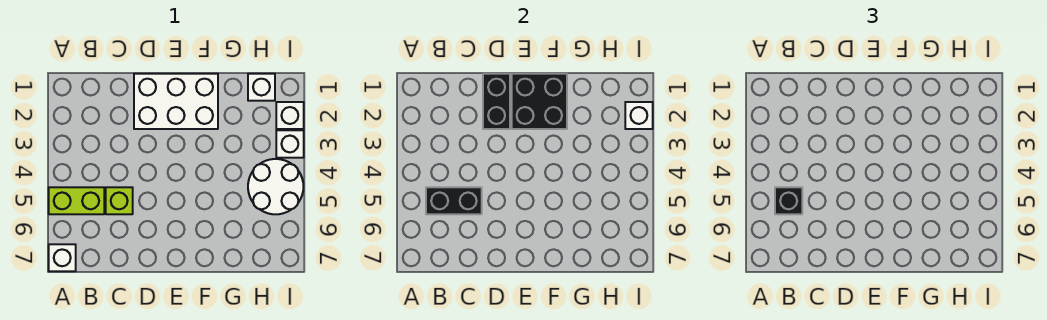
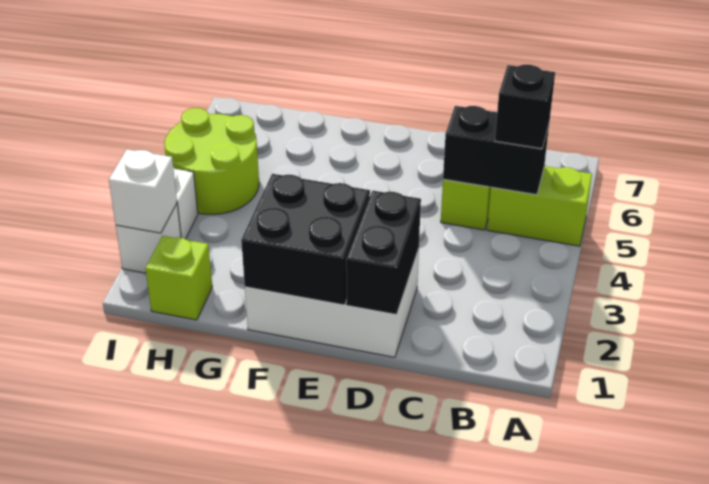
white brick A7 level 1 -> none
white brick H1 level 1 -> lime brick H1 level 1
white round brick H4:I5 level 1 -> lime round brick H4:I5 level 1

